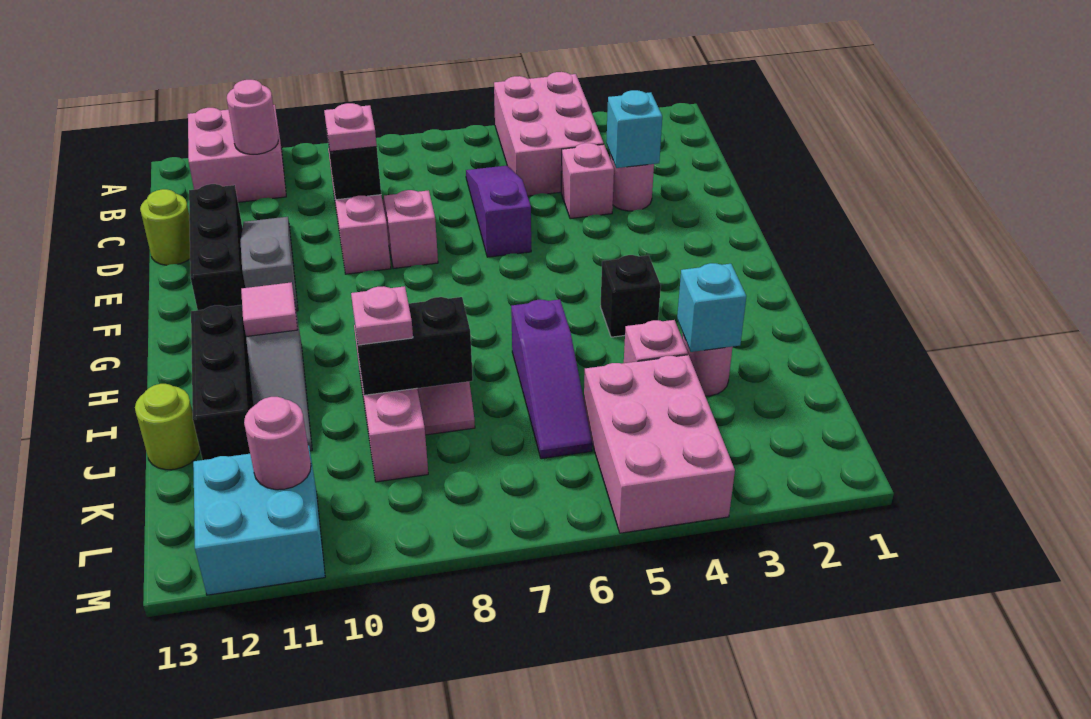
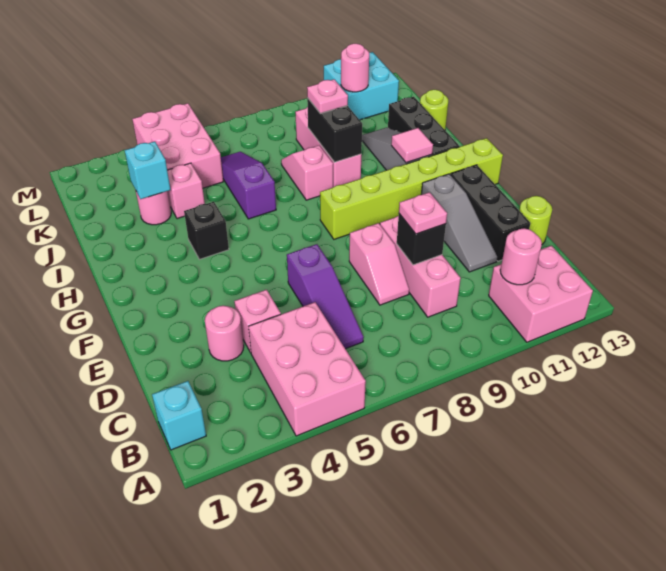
cyan brick D3 level 2 -> cyan brick B1 level 1
none -> lime brick G8:G13 level 1
black brick J8:J9 level 2 -> black brick I9:J9 level 2

